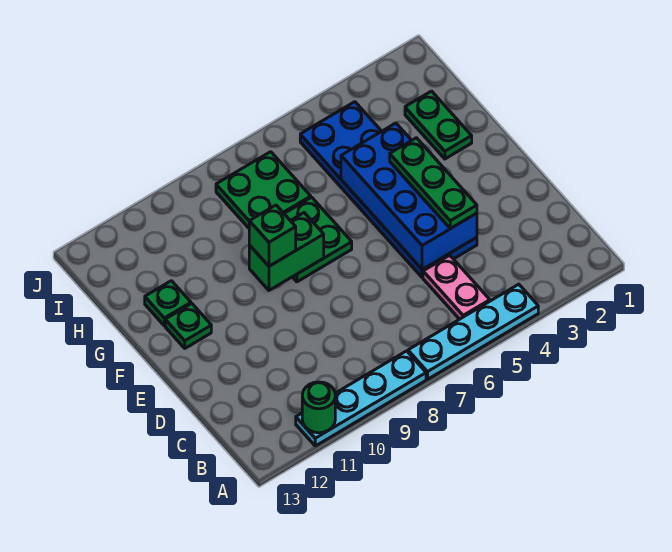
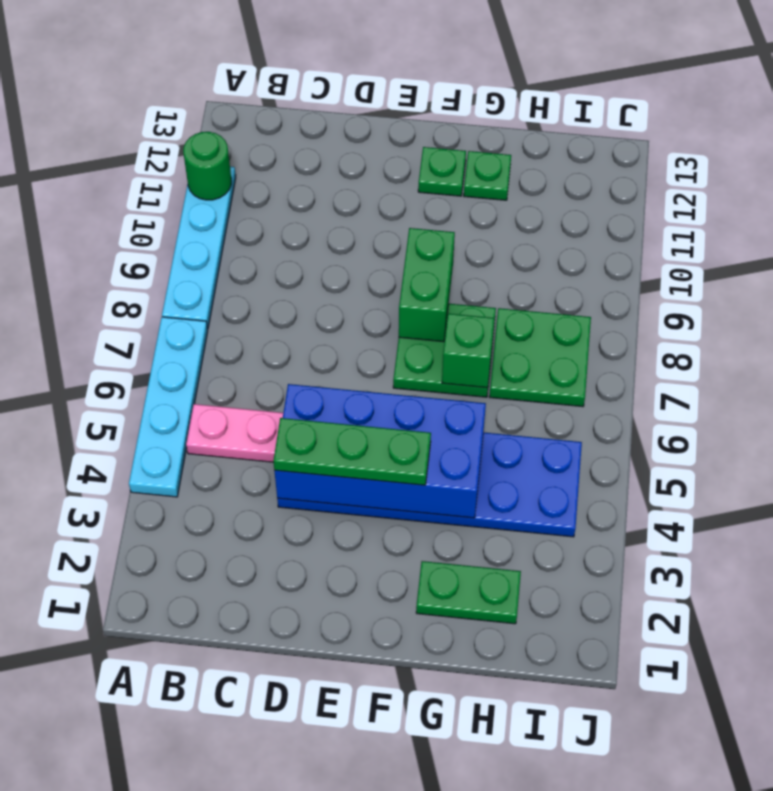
green brick F9 level 3 -> green brick G7 level 2

